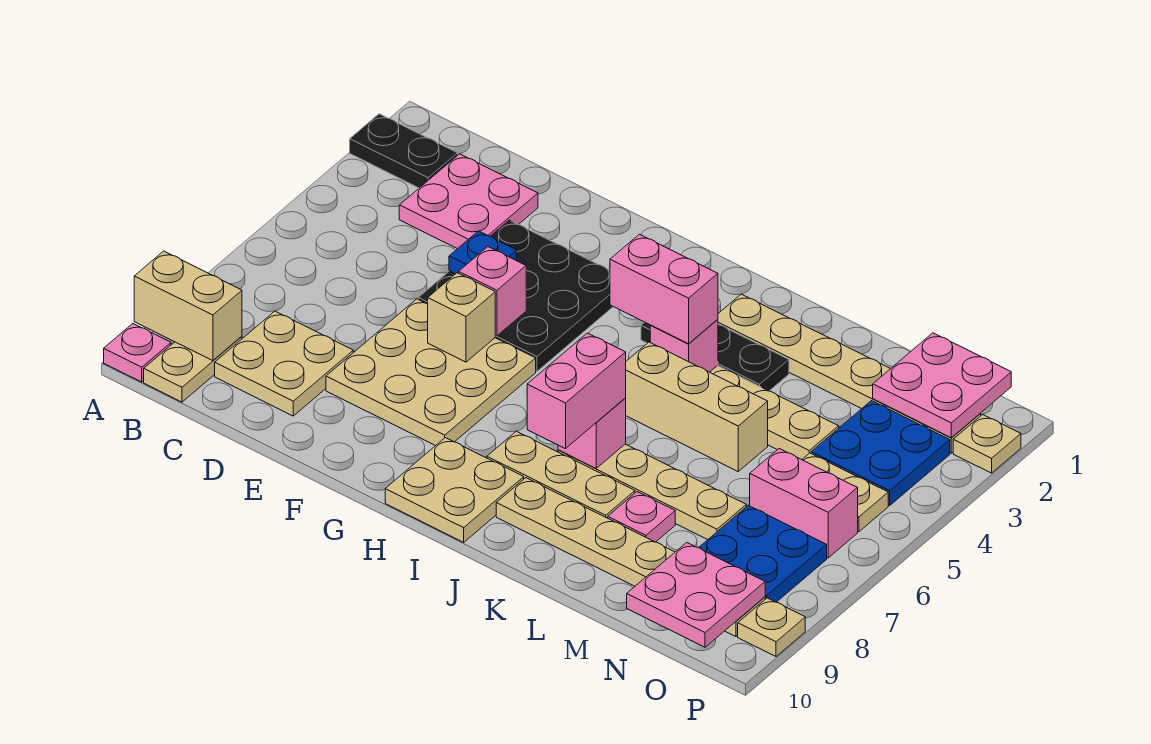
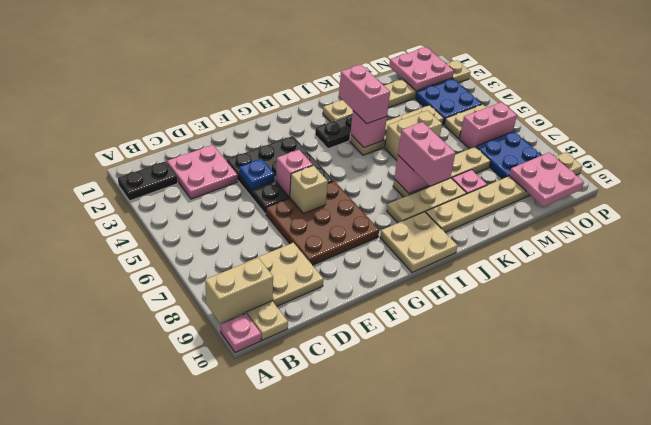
tan plate E6:G8 level 1 -> brown plate E6:G8 level 1
pink brick I4:J4 level 3 -> pink brick J3:J4 level 3
tan brick J5:L5 level 1 -> tan brick K5:L5 level 1

